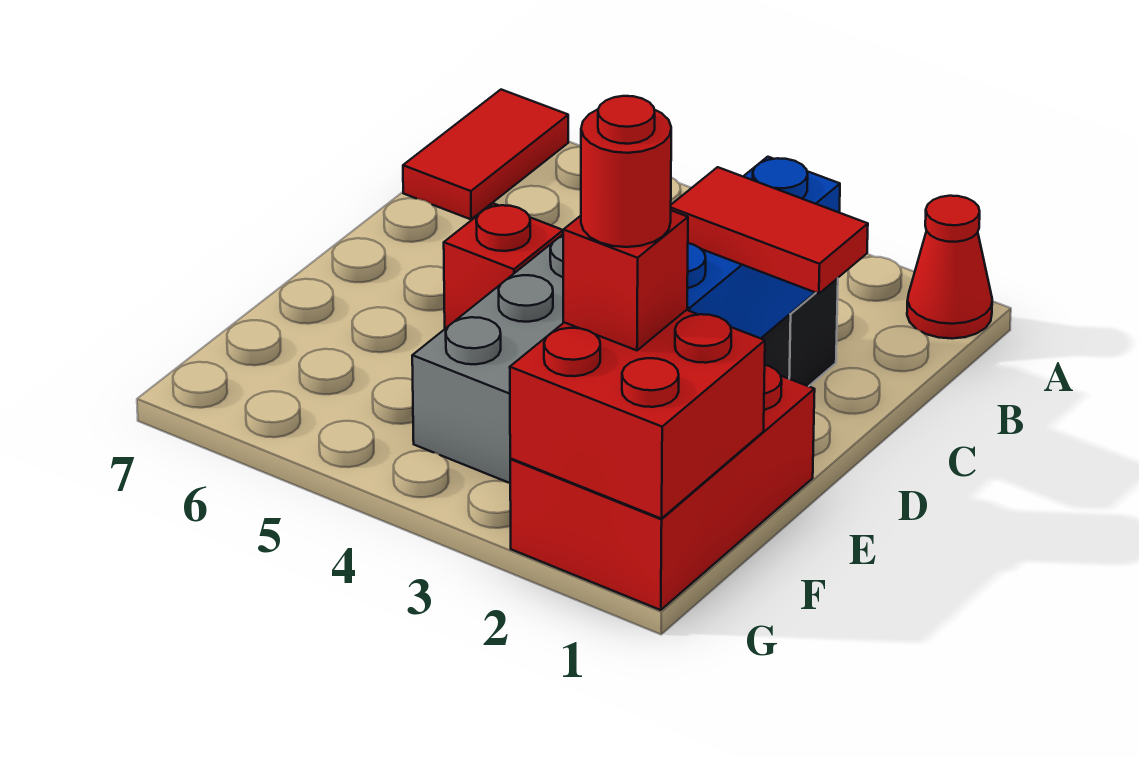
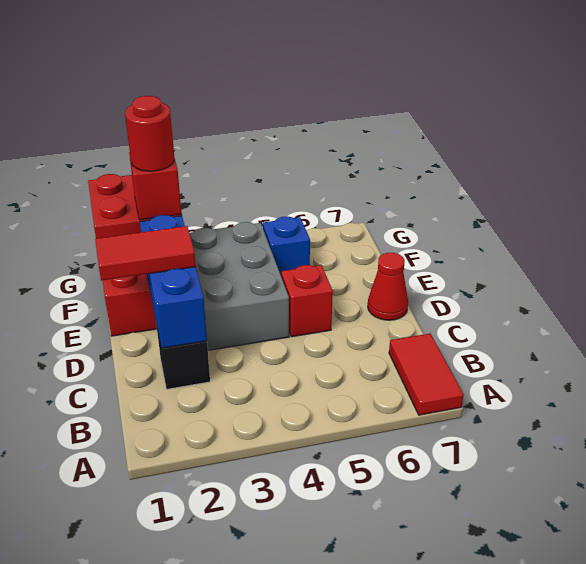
red cone A1 level 1 -> red cone D7 level 1
none -> blue brick F5 level 1

